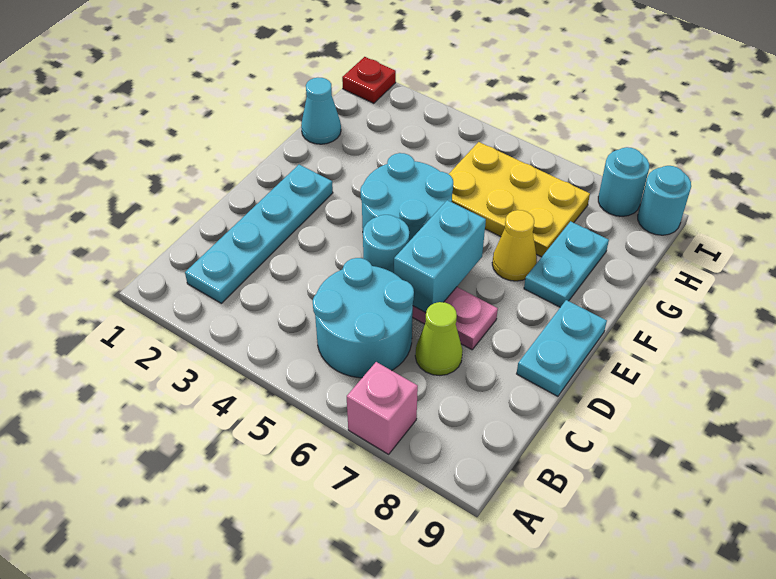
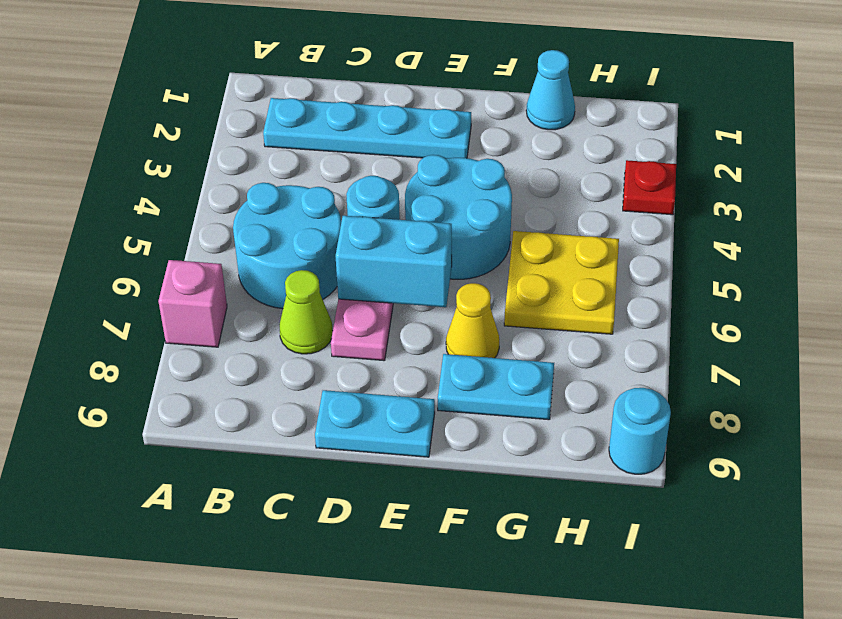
yellow plate G5:H7 level 1 -> yellow plate G5:H6 level 1
red plate I1 level 1 -> red plate I3 level 1
cyan round brick I8 level 1 -> none

